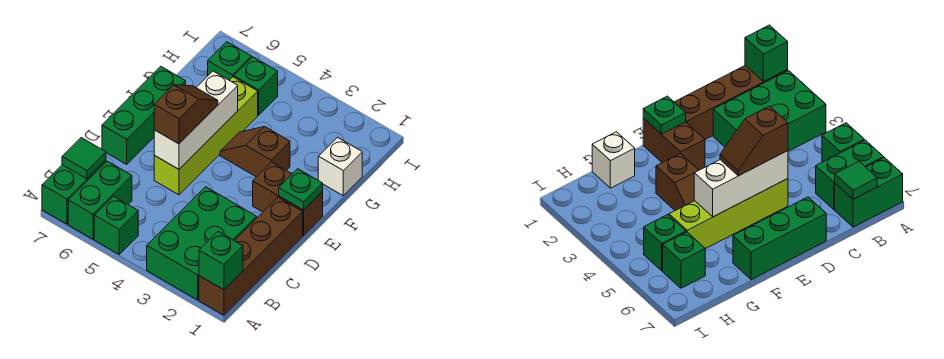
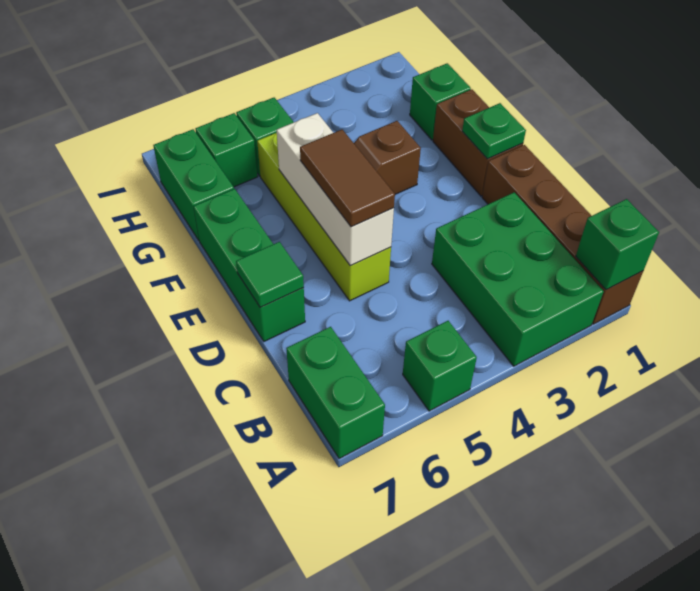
green brick A6:B6 level 1 -> green brick G7:H7 level 1
green tile B7 level 2 -> green tile D7 level 2
brown slope D5:E5 level 3 top D -> brown tile D5:E5 level 3
brown brick E1:E2 level 1 -> brown brick E1:F1 level 1
white brick G1 level 1 -> green brick G1 level 1

